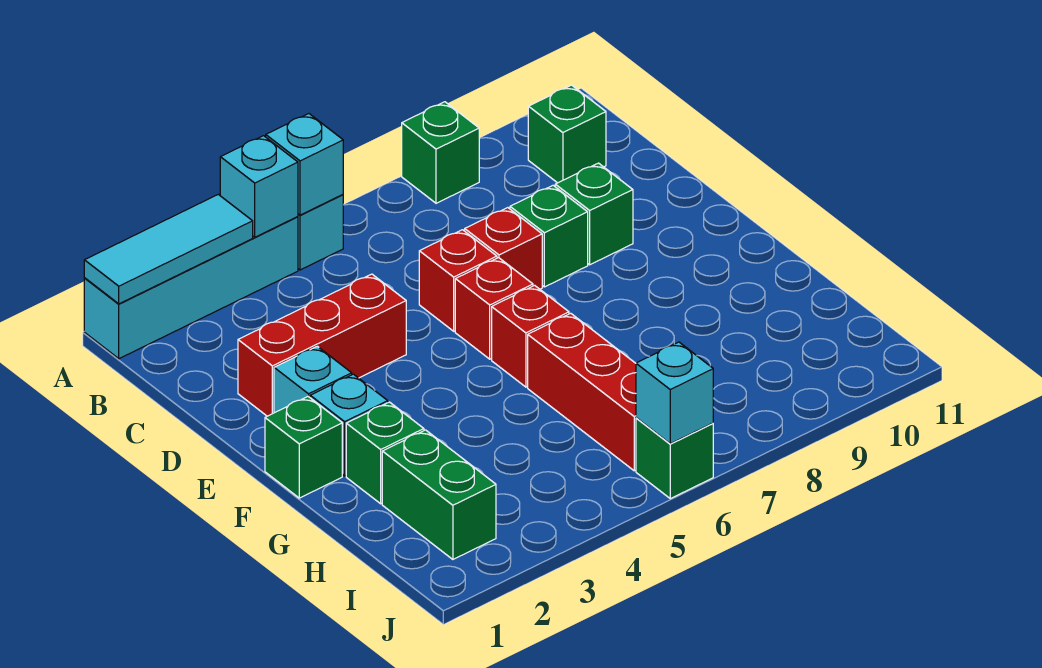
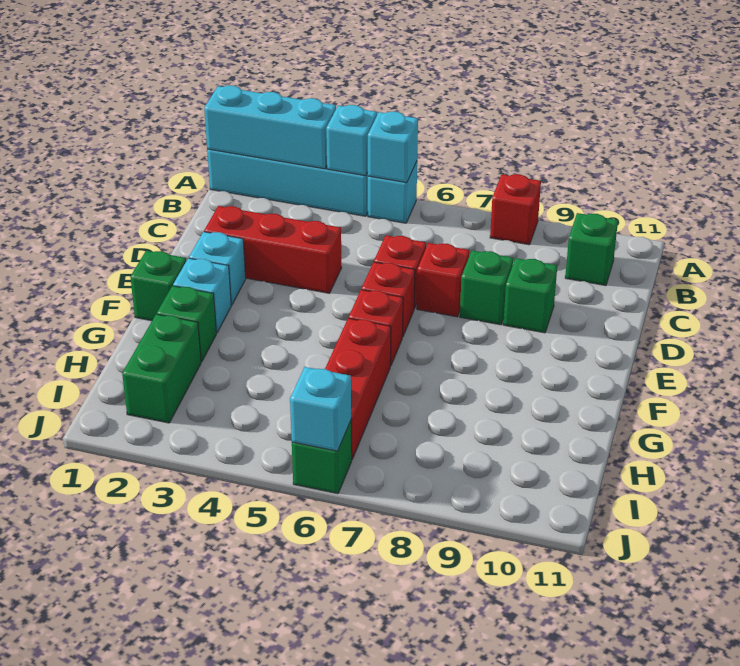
cyan tile A1:A3 level 2 -> cyan brick A1:A3 level 2
green brick A8 level 1 -> red brick A8 level 1

